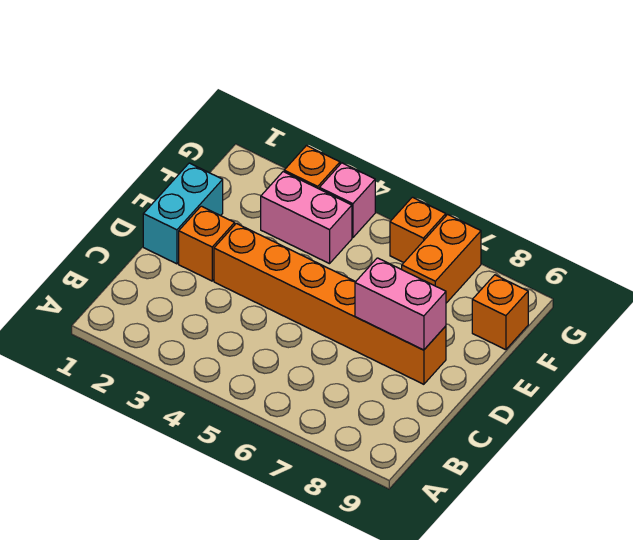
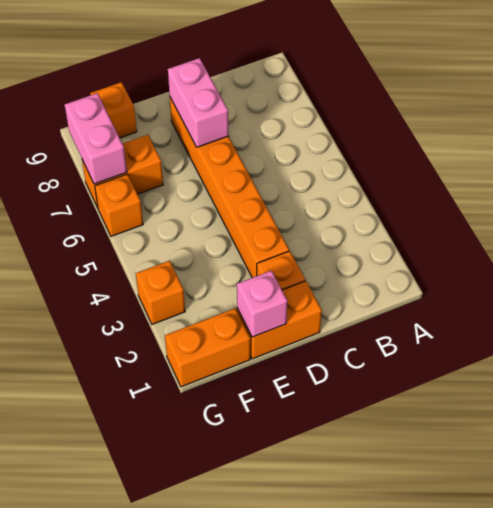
cyan brick D1:E1 level 1 -> orange brick D1:E1 level 1
none -> orange brick F1:G1 level 1
pink brick F3:F4 level 1 -> pink brick G7:G8 level 2
pink brick G4 level 1 -> pink brick E1 level 2

